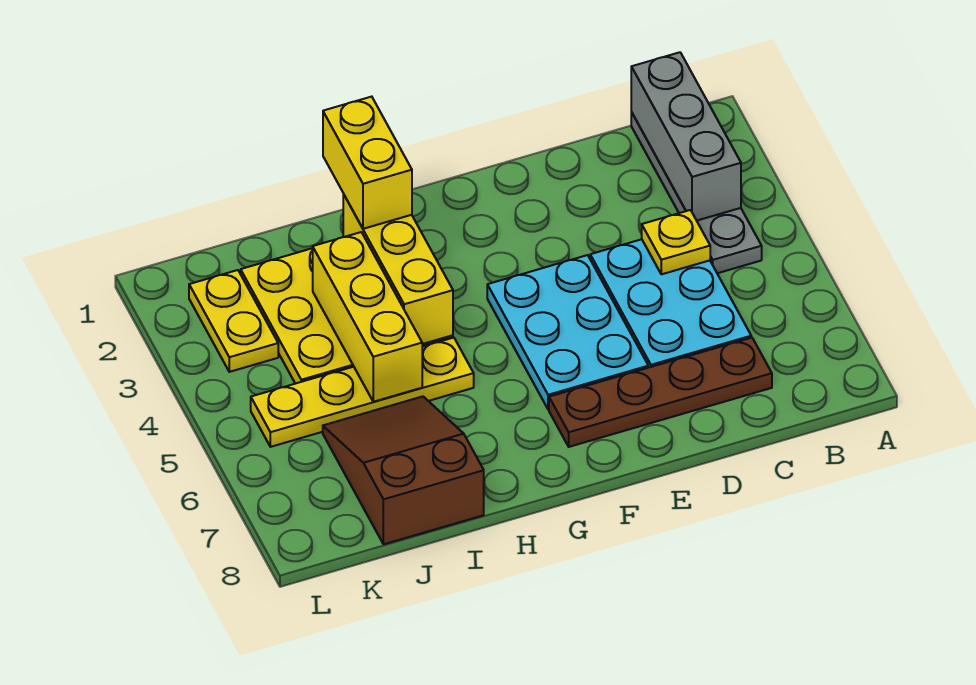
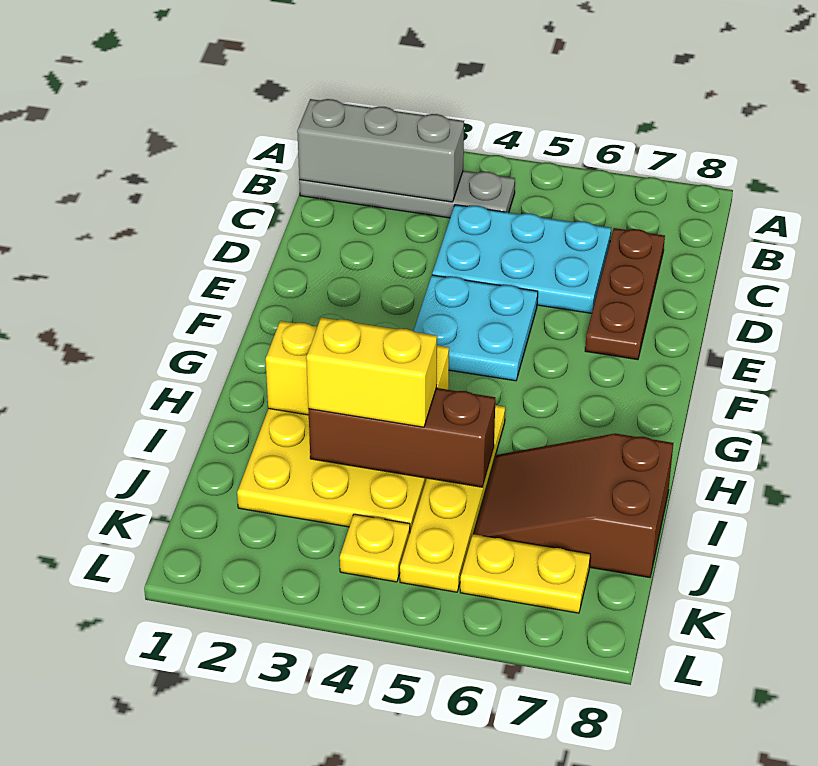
yellow plate C4 level 2 -> yellow plate K4 level 1
brown plate C7:F7 level 1 -> brown plate C7:E7 level 1
cyan plate E4:F6 level 1 -> cyan plate E4:F5 level 1
yellow brick H1:H2 level 3 -> yellow brick I3:I4 level 3
yellow brick I3:I5 level 2 -> brown brick I3:I5 level 2
yellow plate K2:K3 level 1 -> yellow plate K6:K7 level 1

